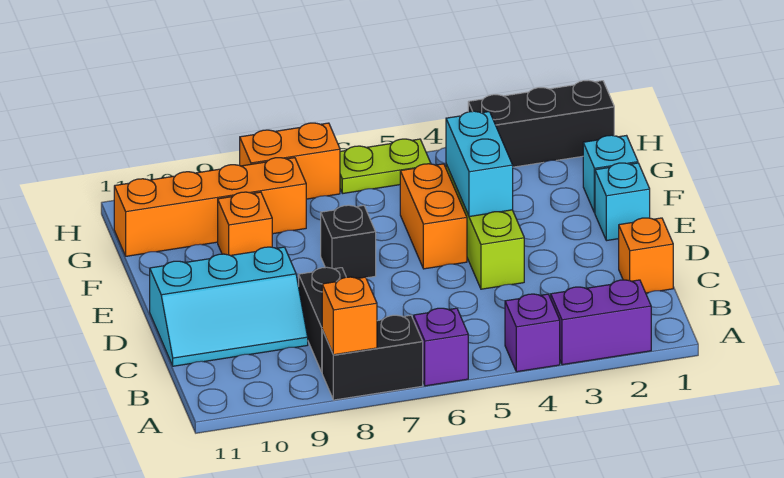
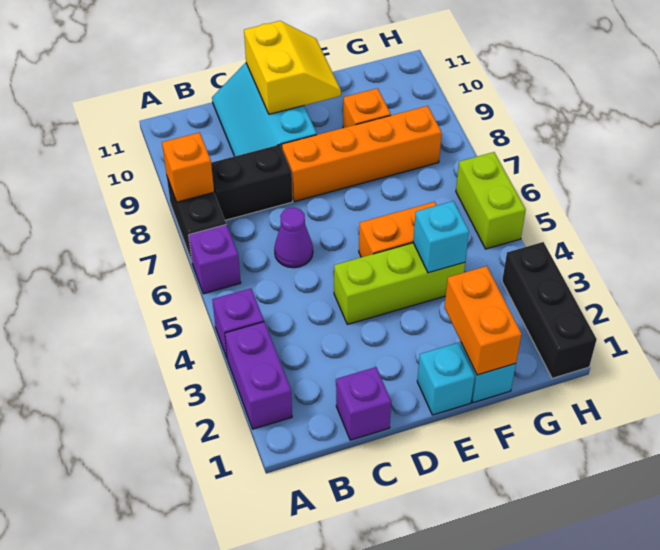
orange brick C1 level 1 -> purple brick C1 level 1
none -> purple cone C6 level 1
none -> yellow slope D10:E11 level 2 top D
cyan brick E4:F4 level 2 -> cyan brick F4 level 2
black brick E7 level 1 -> none
orange brick G8:G11 level 1 -> orange brick D8:G8 level 1
lime plate H5:H6 level 1 -> lime brick H5:H6 level 1
orange brick H7:H8 level 1 -> orange brick F1:F2 level 2

